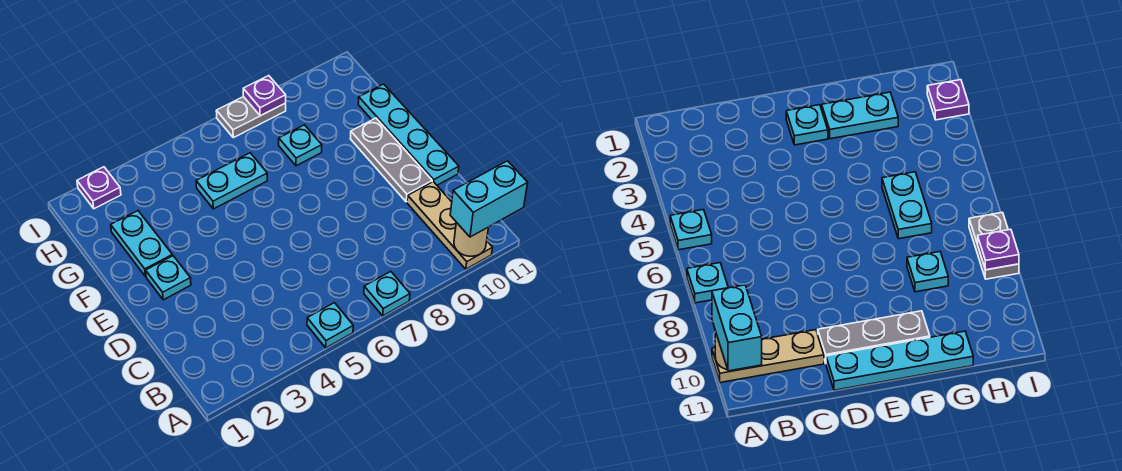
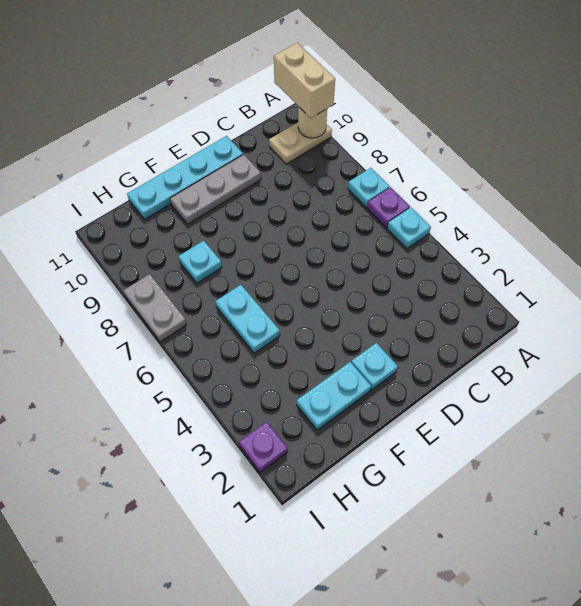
tan plate A10:C10 level 1 -> tan plate A10:B10 level 1
cyan brick A10:A11 level 3 -> tan brick A10:A11 level 3
purple plate I8 level 2 -> purple plate A6 level 1

